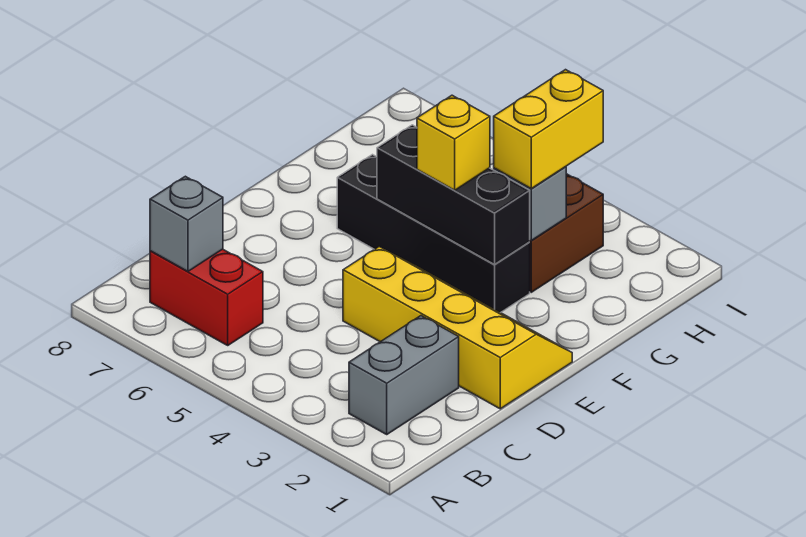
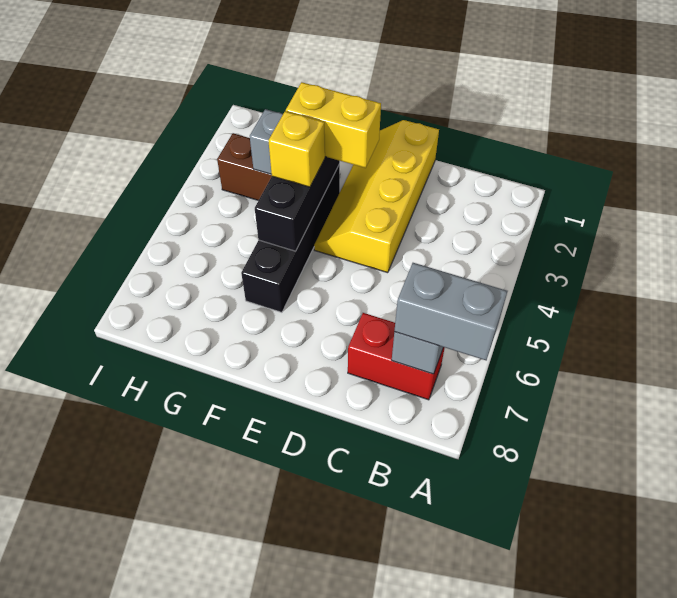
grey brick B2:C2 level 1 -> grey brick A7:B7 level 3
red brick B6:B7 level 1 -> red brick B7:C7 level 1
yellow brick G3:H3 level 3 -> yellow brick E3:F3 level 3

